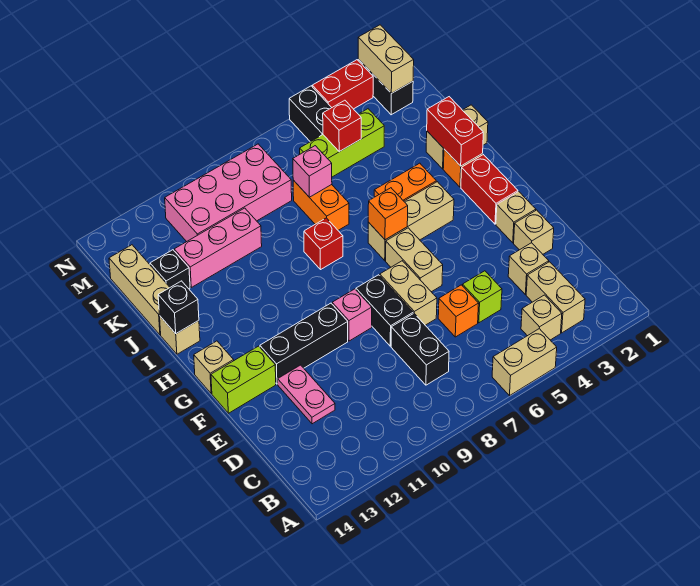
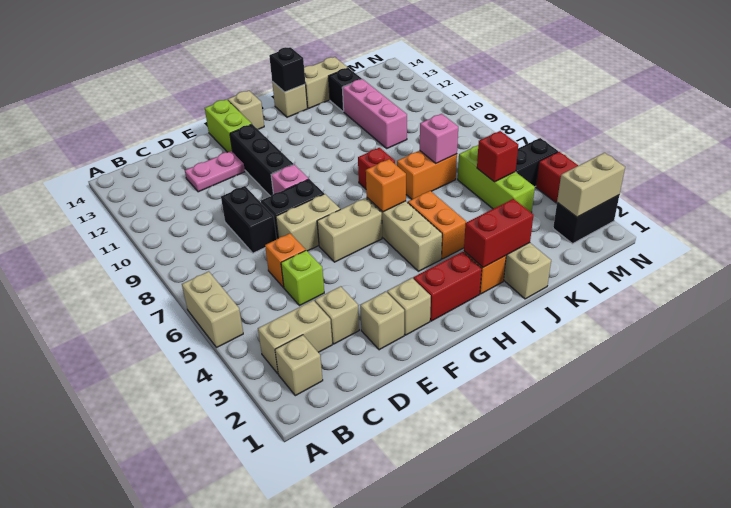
tan brick B4 level 1 -> tan brick B2 level 1
black brick C8:D8 level 1 -> black brick D8:D9 level 1
tan brick J14:L14 level 1 -> tan brick J14:K14 level 1
pink brick L8:M11 level 1 -> none

